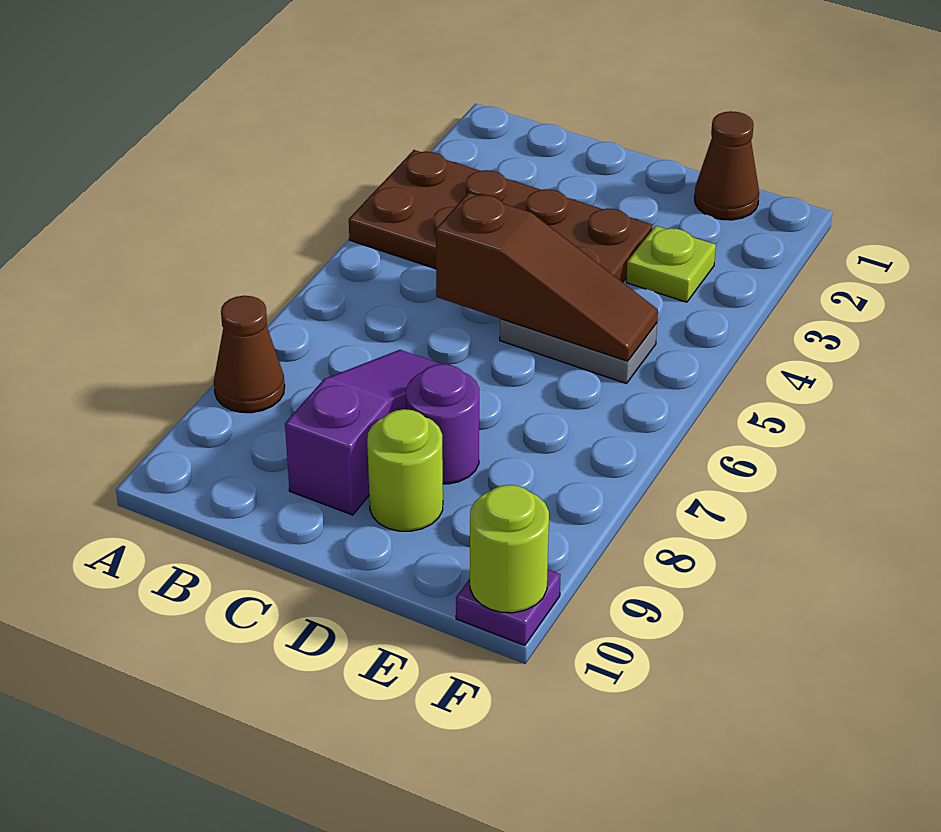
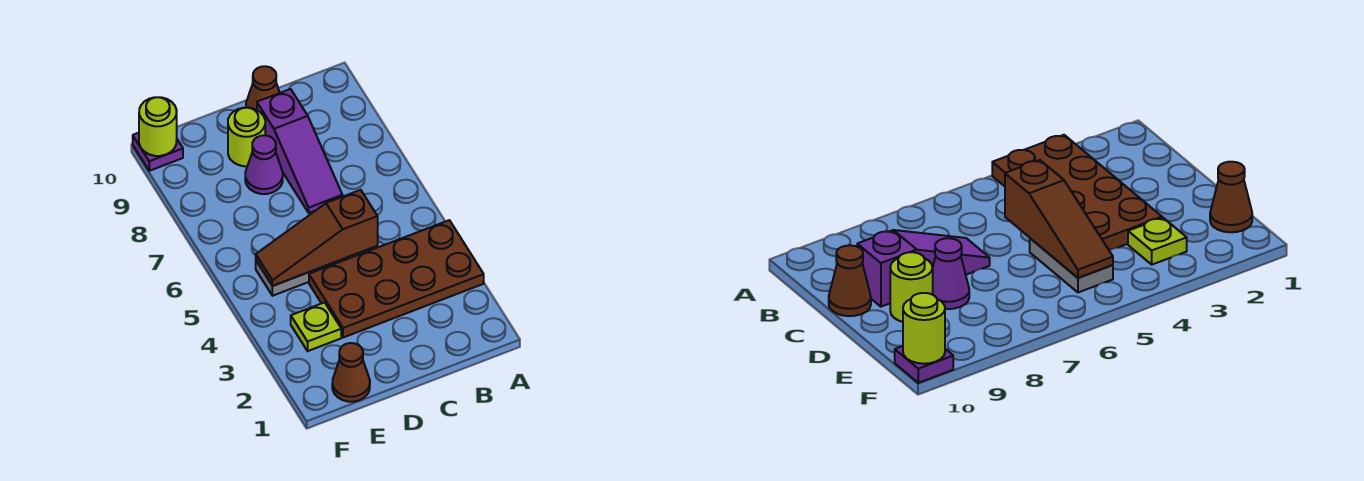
brown cone A8 level 1 -> brown cone C10 level 1
purple round brick D8 level 1 -> purple cone D8 level 1

